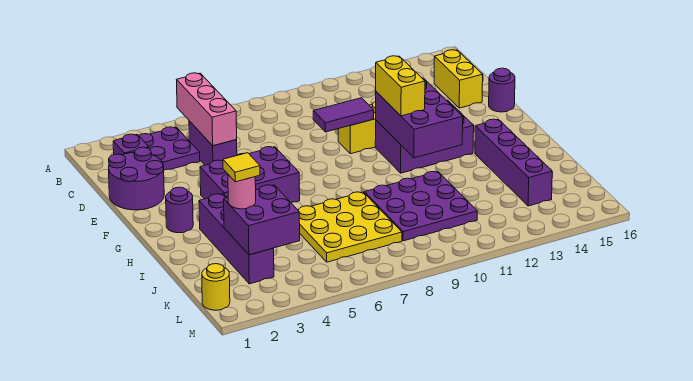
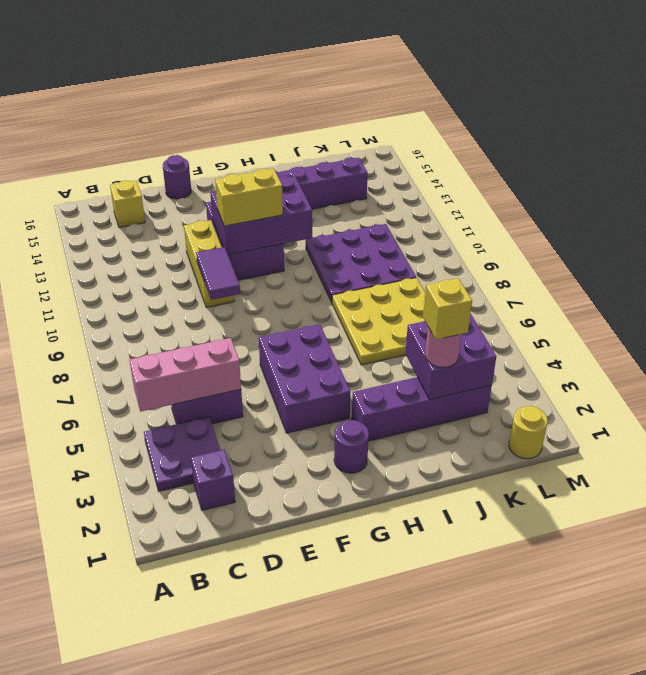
yellow brick C15:D15 level 1 -> yellow brick C15 level 1
purple round brick D1:E2 level 1 -> none
yellow tile J3 level 4 -> yellow brick J3 level 4

